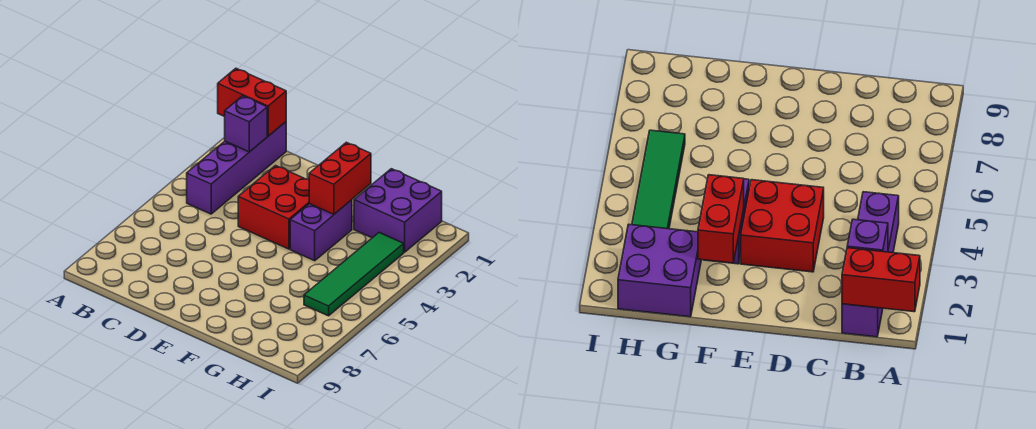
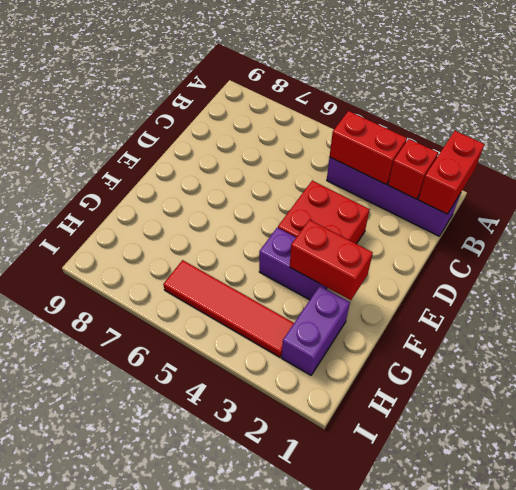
purple brick B2 level 2 -> red brick B2 level 2
none -> red brick B3:B4 level 2
purple brick G1:H2 level 1 -> purple brick G2:H2 level 1
green tile H3:H6 level 1 -> red tile H3:H6 level 1

